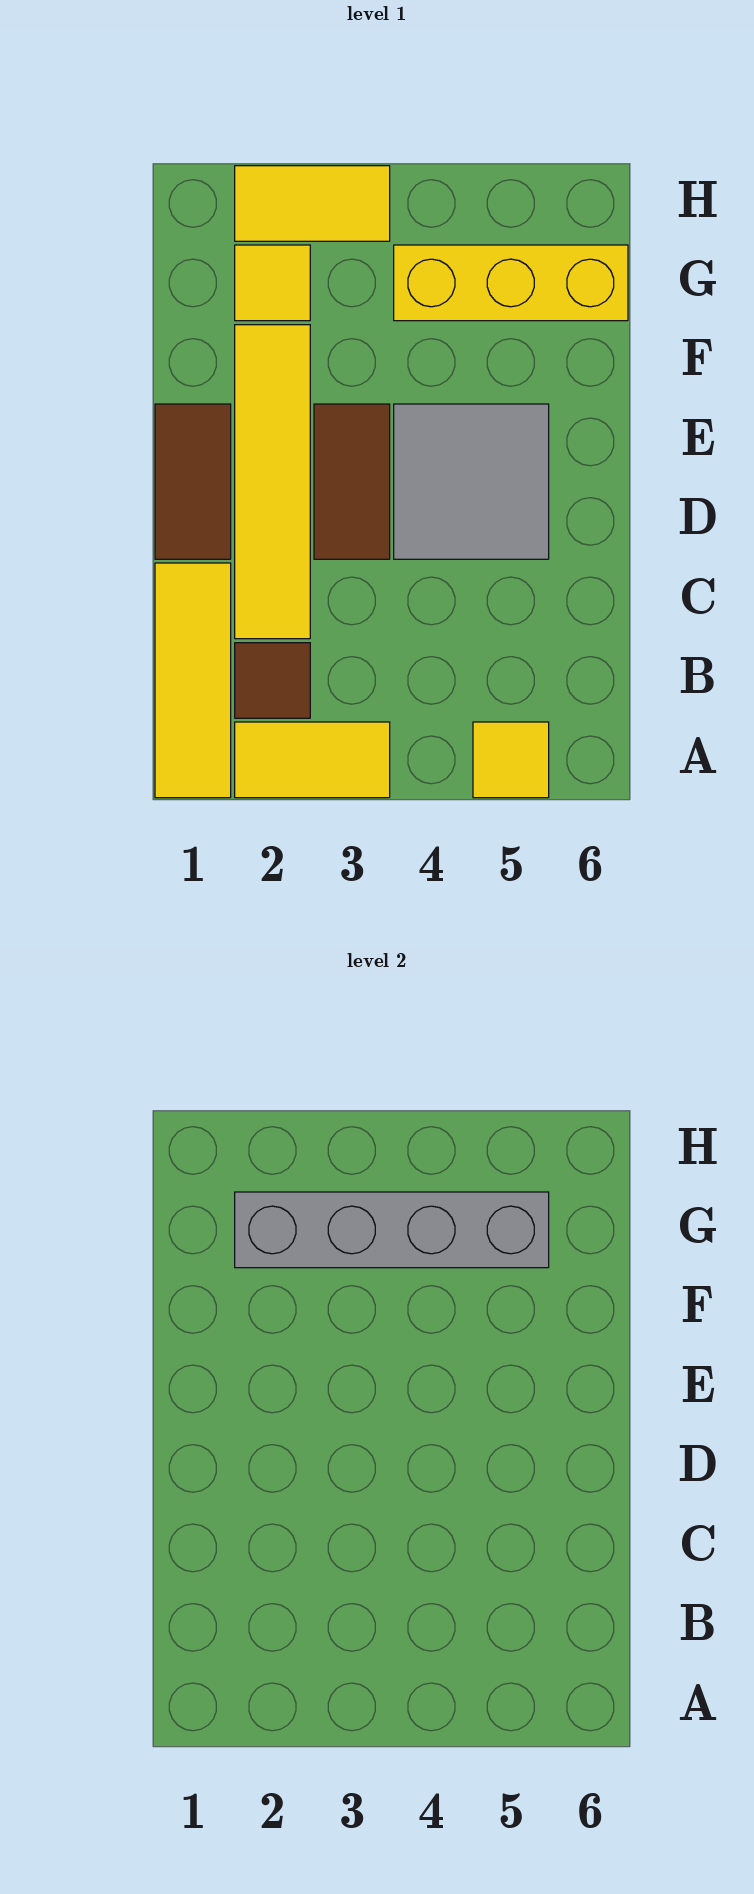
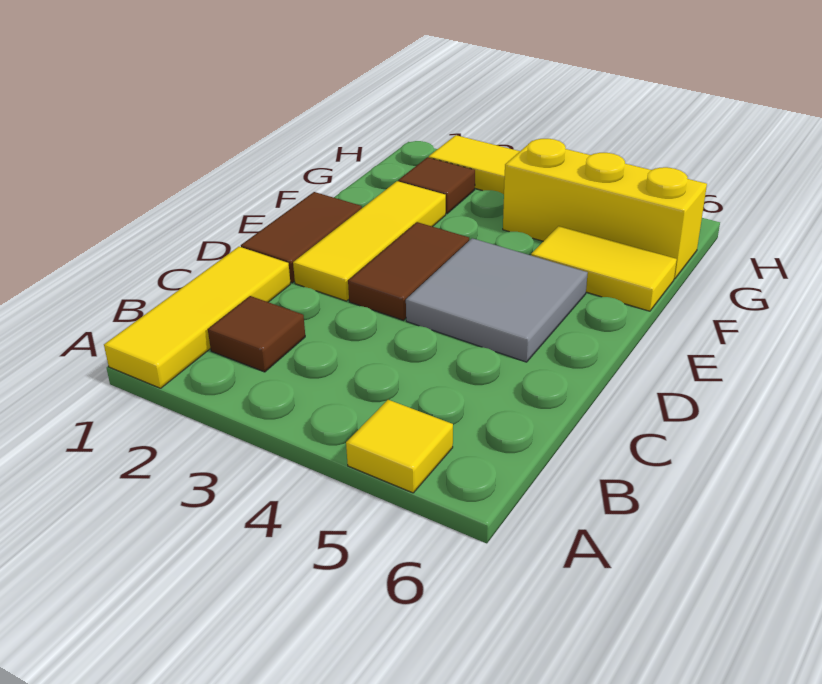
yellow tile A2:A3 level 1 -> yellow tile F5:F6 level 1
yellow tile C2:F2 level 1 -> yellow tile D2:F2 level 1
yellow tile G2 level 1 -> brown tile G2 level 1
grey brick G2:G5 level 2 -> none

